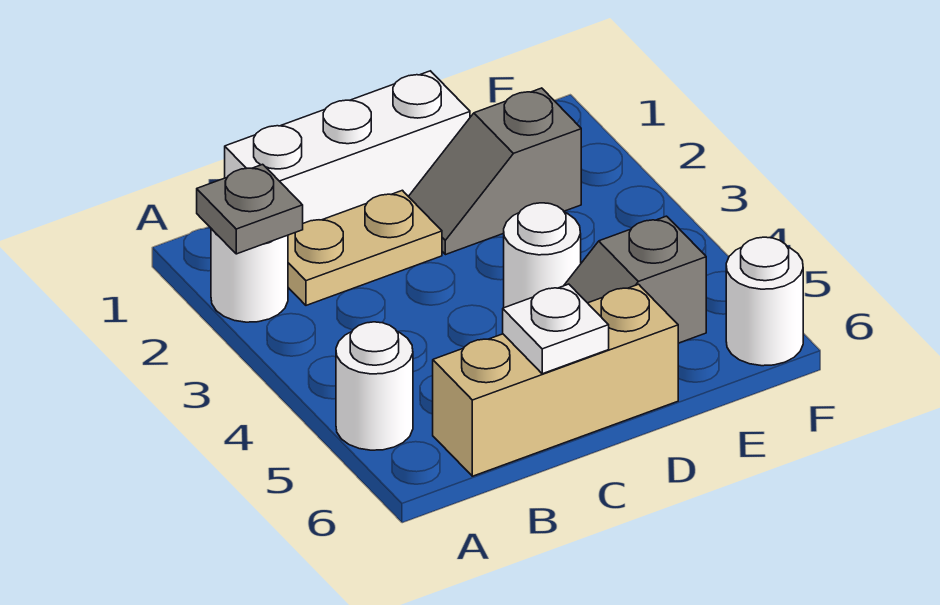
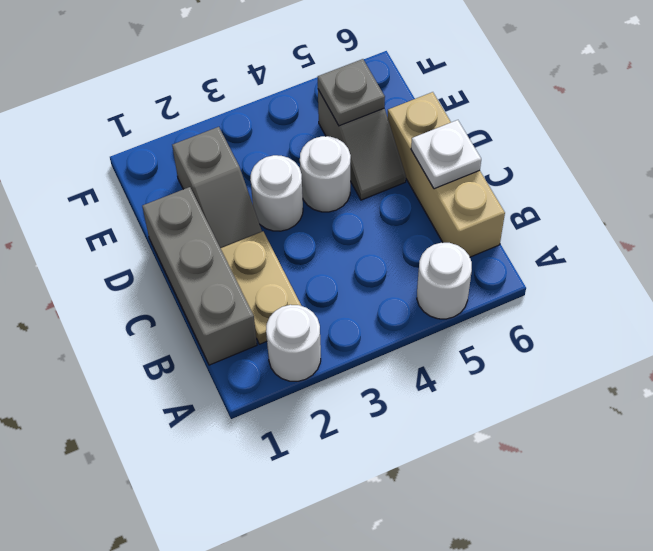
grey plate A2 level 2 -> grey plate E5 level 2
white brick B1:D1 level 1 -> grey brick B1:D1 level 1
white round brick F6 level 1 -> white round brick D3 level 1

